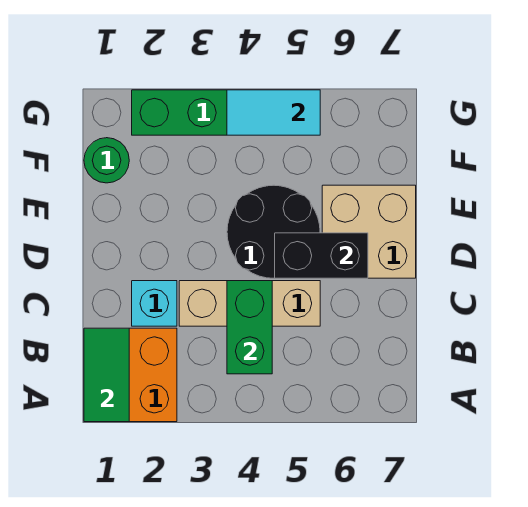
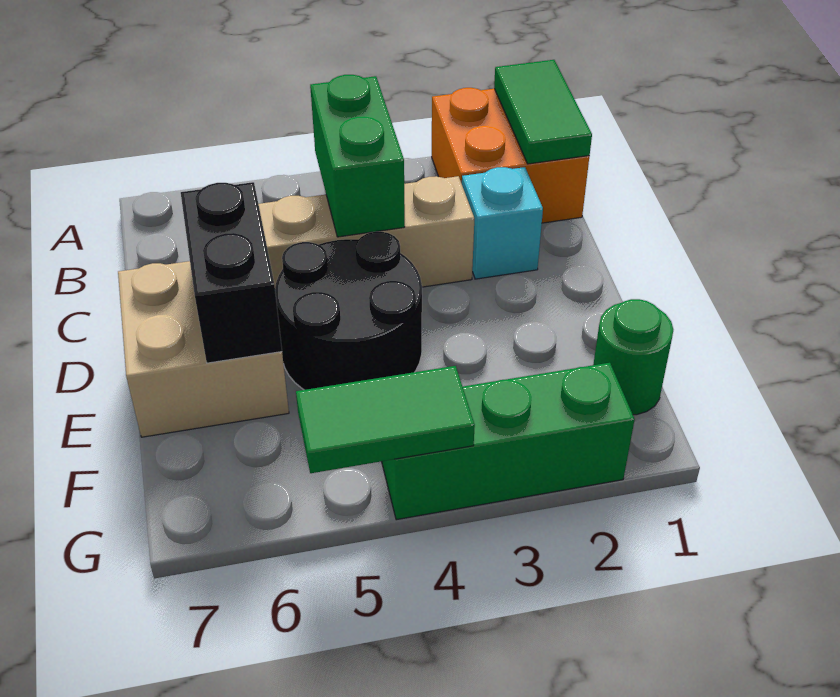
black brick D5:D6 level 2 -> black brick D6:E6 level 2
cyan tile G4:G5 level 2 -> green tile G4:G5 level 2

